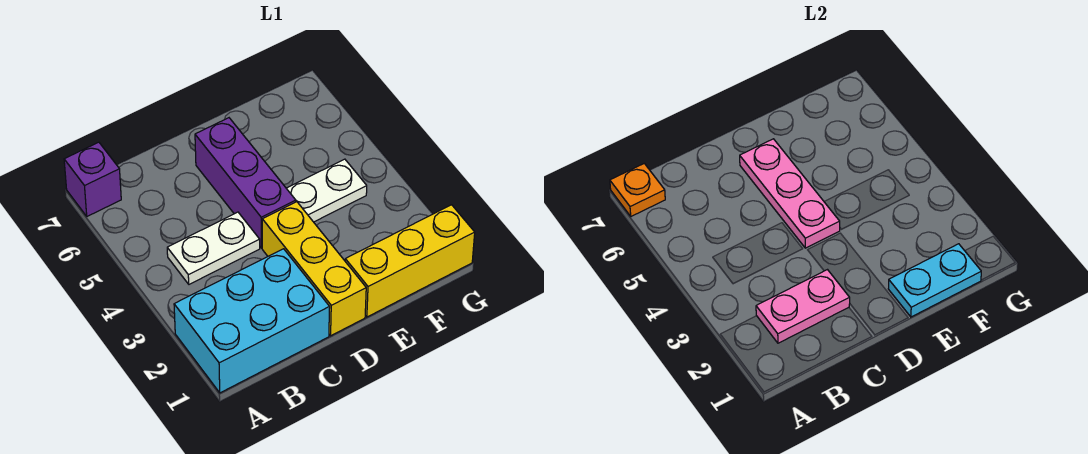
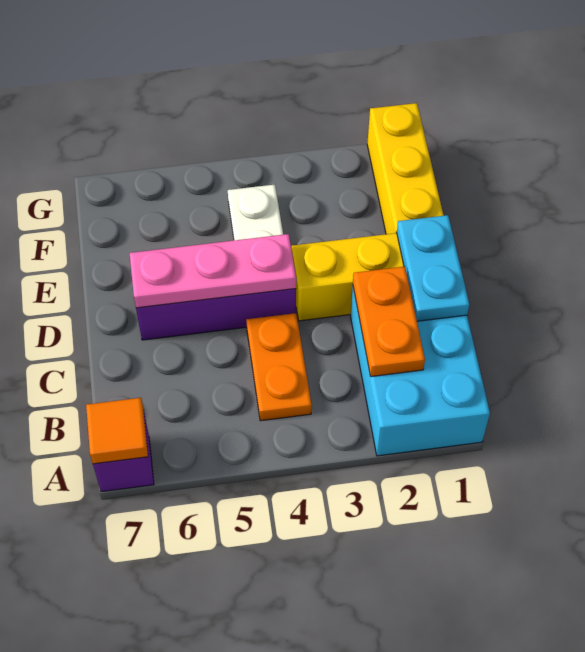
orange plate A7 level 2 -> orange tile A7 level 2
pink plate B2:C2 level 2 -> orange plate B2:C2 level 2
white plate B4:C4 level 1 -> orange plate B4:C4 level 1
cyan plate E1:F1 level 2 -> cyan plate C1:D1 level 2

